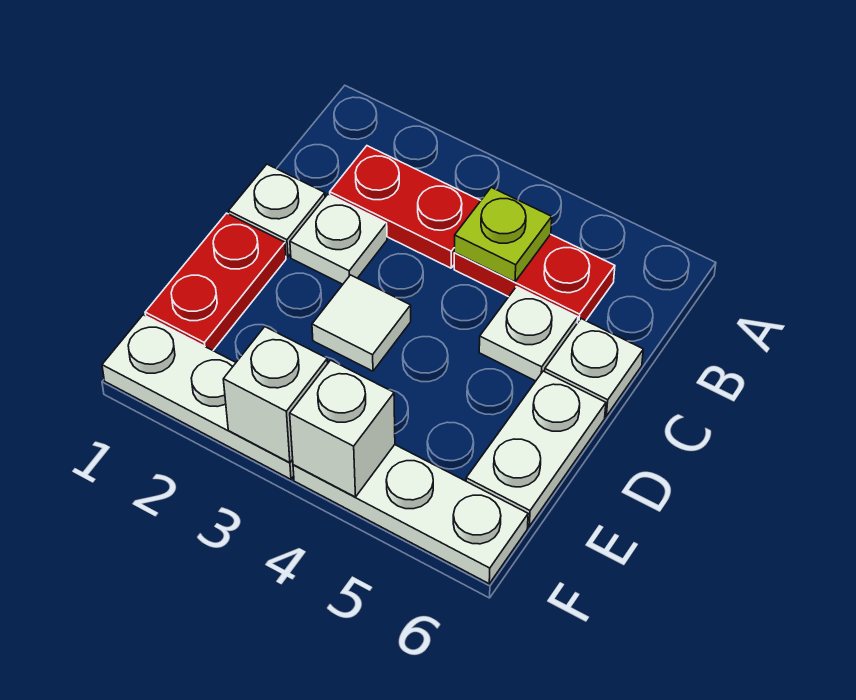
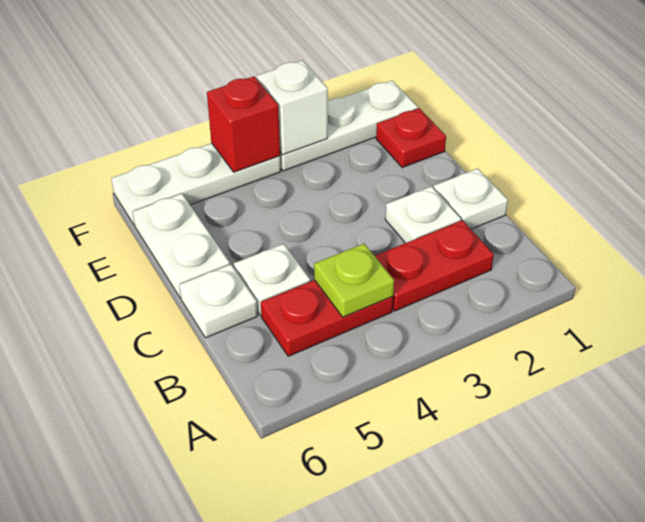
red plate D1:E1 level 1 -> red plate E1 level 1
white tile D3 level 1 -> none
white brick F4 level 2 -> red brick F4 level 2

